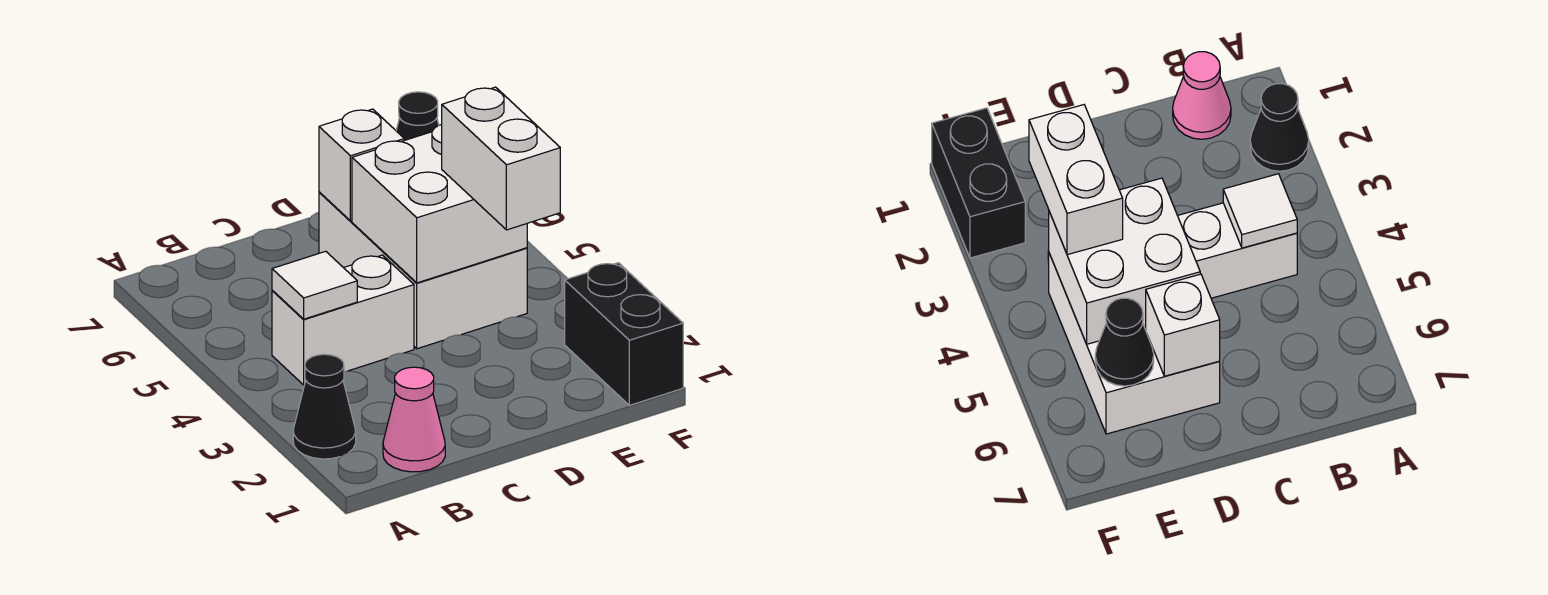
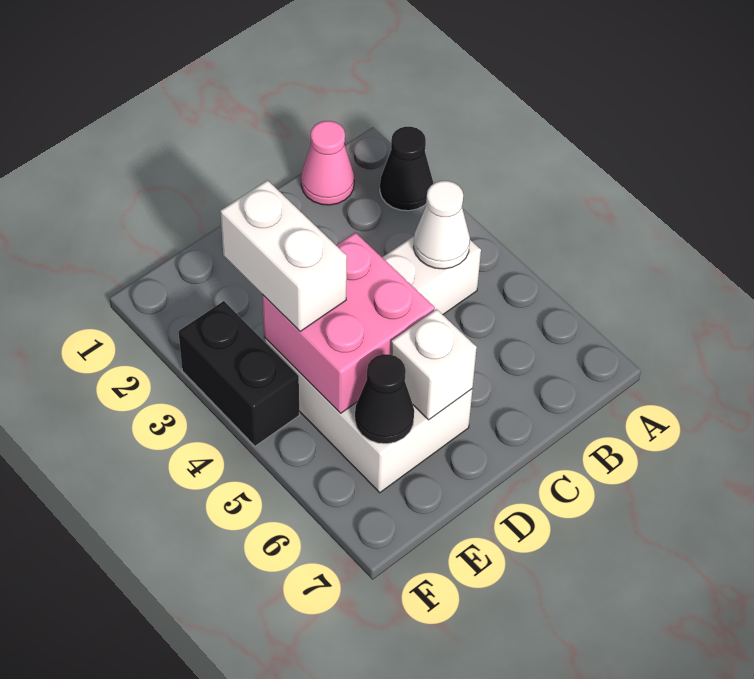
white tile B4 level 2 -> white cone B4 level 2
white brick D4:E5 level 2 -> pink brick D4:E5 level 2
black brick F1:F2 level 1 -> black brick F3:F4 level 1

